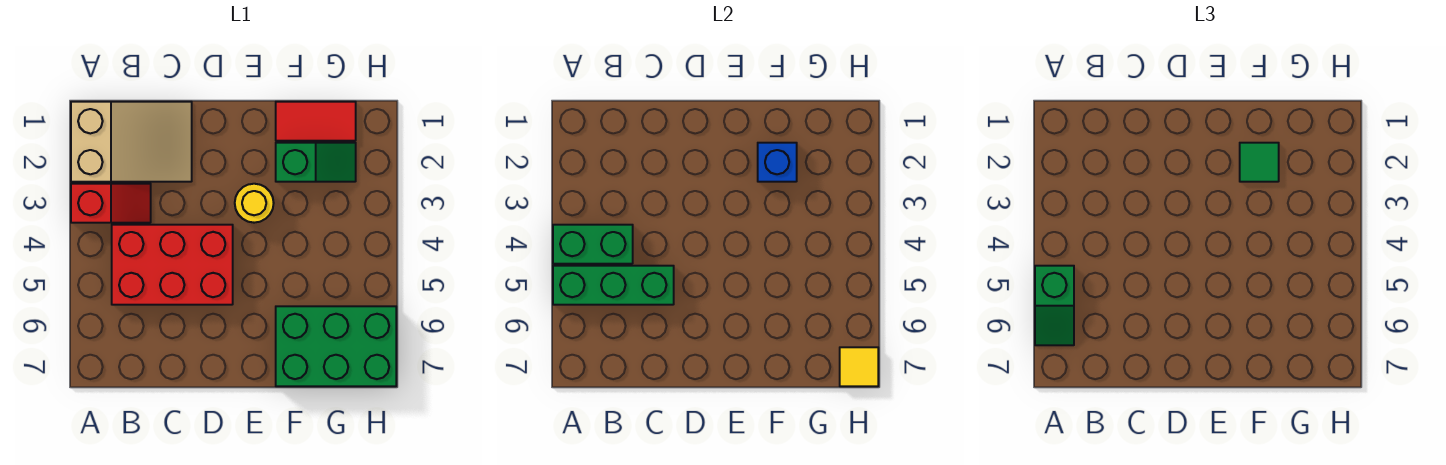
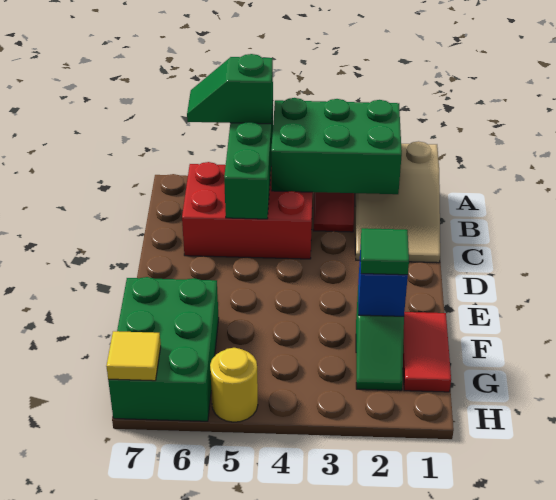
green brick A4:B4 level 2 -> green brick A2:B4 level 2
red brick B4:D5 level 1 -> red brick B4:C6 level 1
yellow round brick E3 level 1 -> yellow round brick H5 level 1

